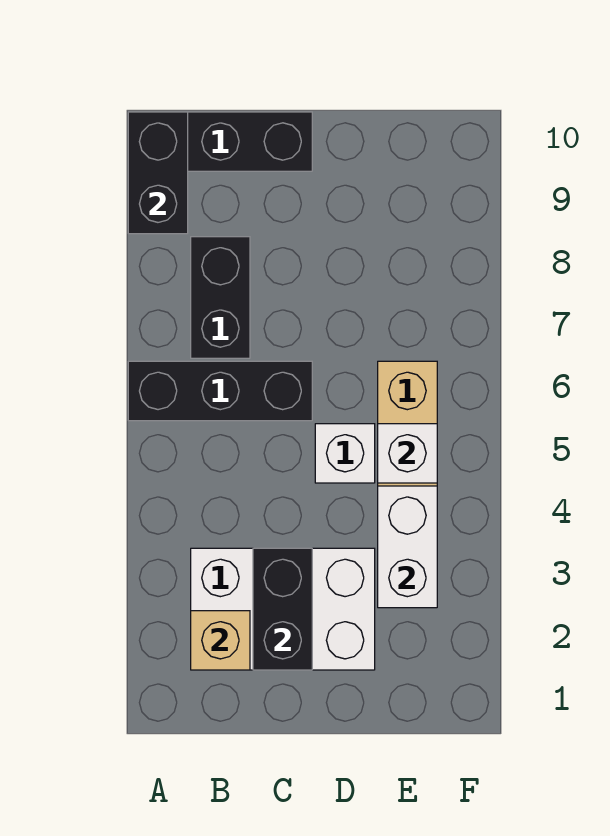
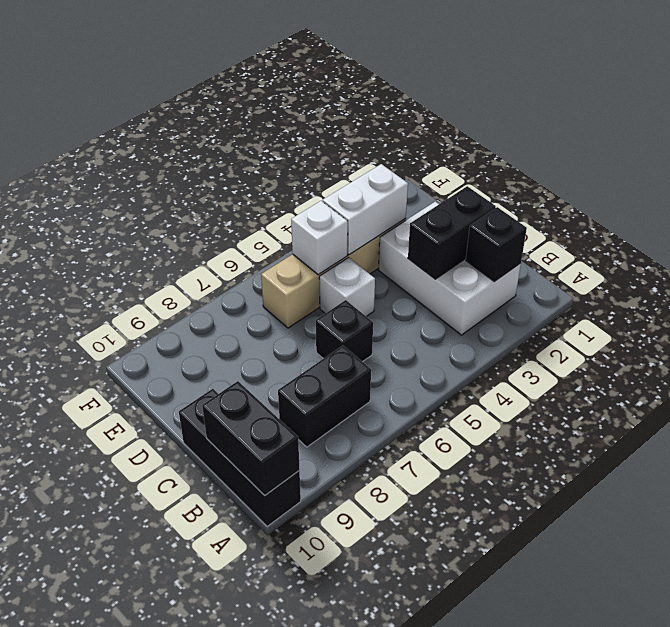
black brick A6:C6 level 1 -> black brick C6 level 1
black brick A9:A10 level 2 -> black brick A10:B10 level 2
tan brick B2 level 2 -> black brick B2 level 2

